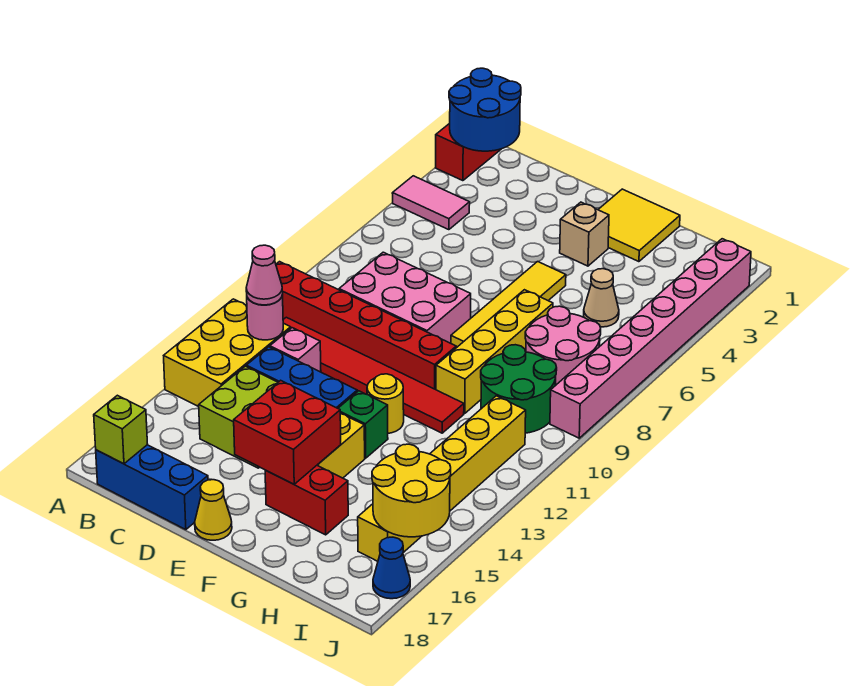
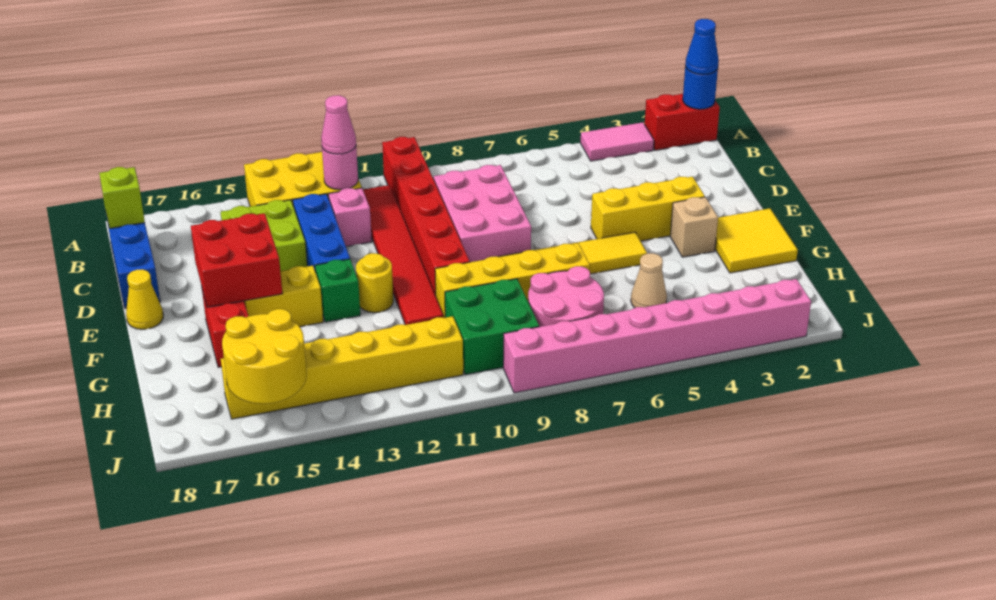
blue round brick A1:B2 level 2 -> blue round brick A1 level 2
pink tile A4:B4 level 1 -> pink tile A3:A4 level 1
none -> yellow brick E3:E5 level 1
green round brick H9:I10 level 1 -> green brick H9:I10 level 1
blue cone J17 level 1 -> blue cone A1 level 3

